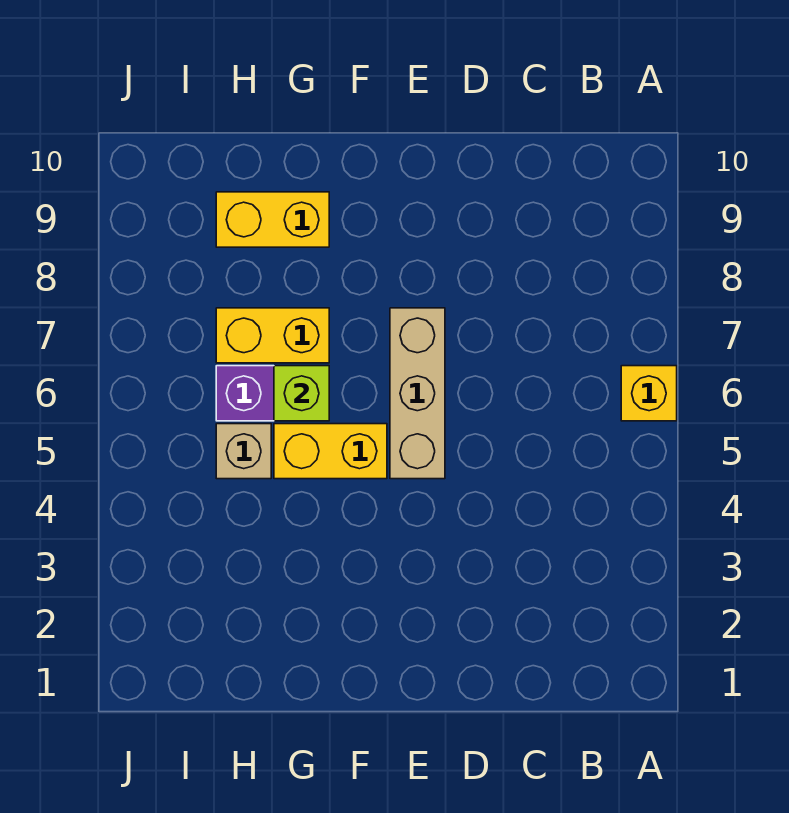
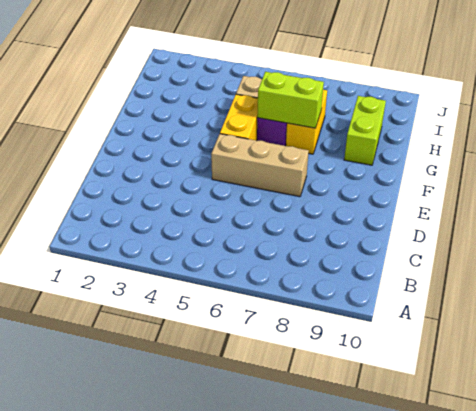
yellow brick A6 level 1 -> none
lime brick G6 level 2 -> lime brick G6:G7 level 2
yellow brick G9:H9 level 1 -> lime brick G9:H9 level 1

